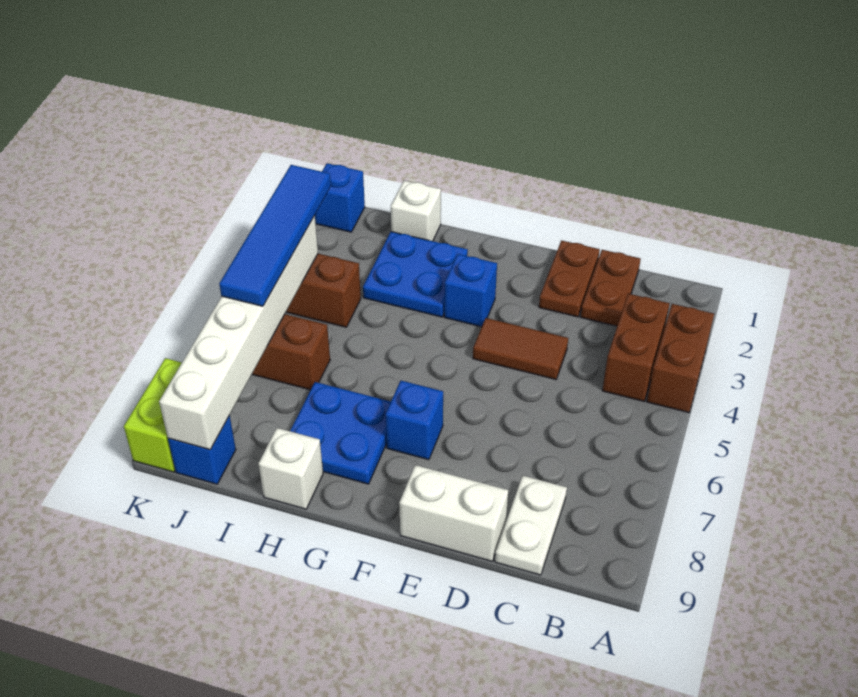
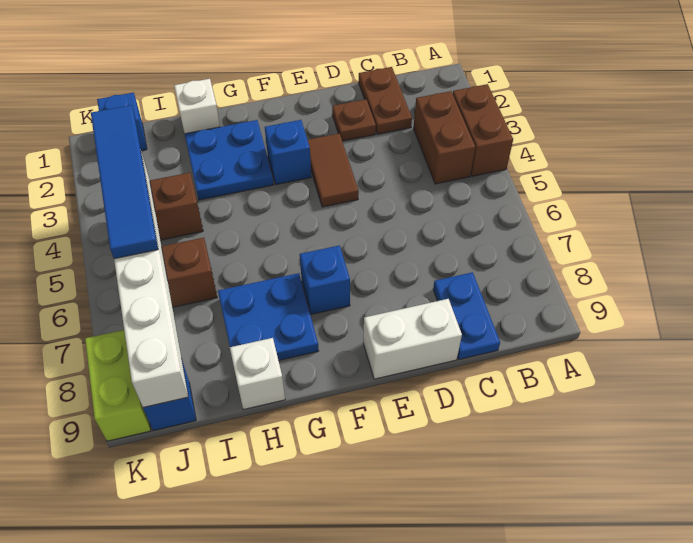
white plate C8:C9 level 1 -> blue plate C8:C9 level 1
brown plate D1:D2 level 1 -> brown plate D2 level 1
brown tile D4:E4 level 1 -> brown tile E3:E4 level 1

